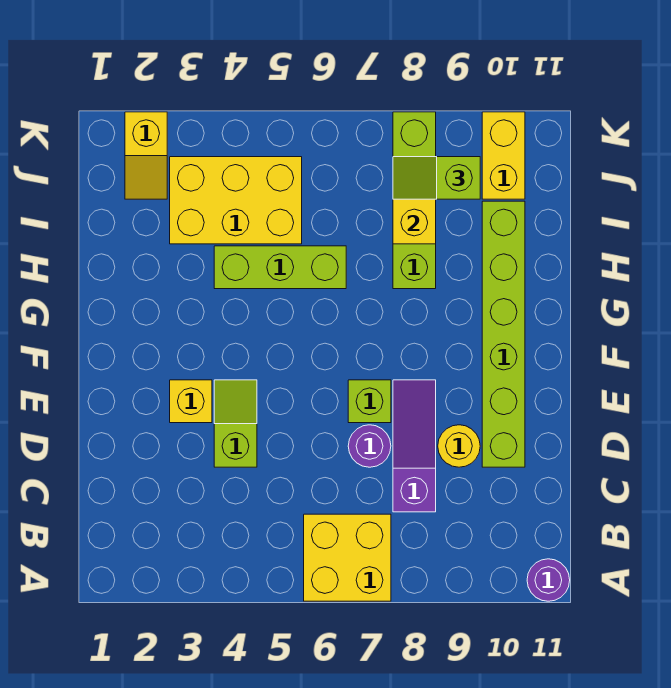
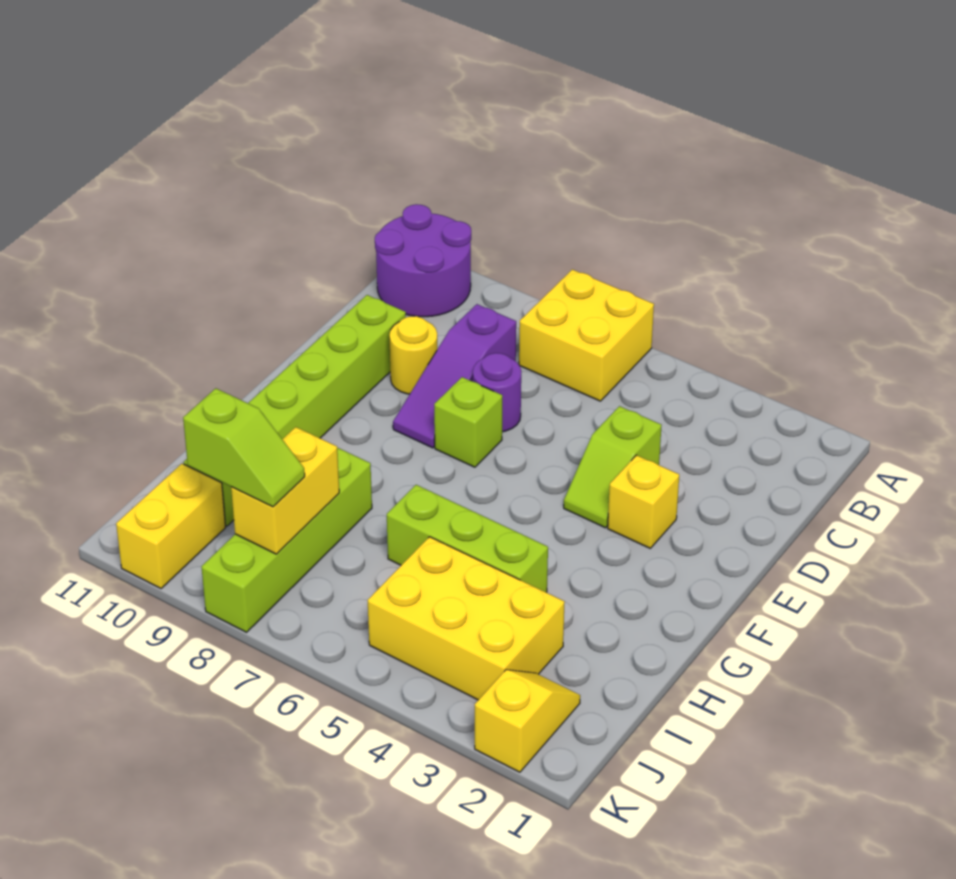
purple round brick A11 level 1 -> purple round brick A10:B11 level 1

